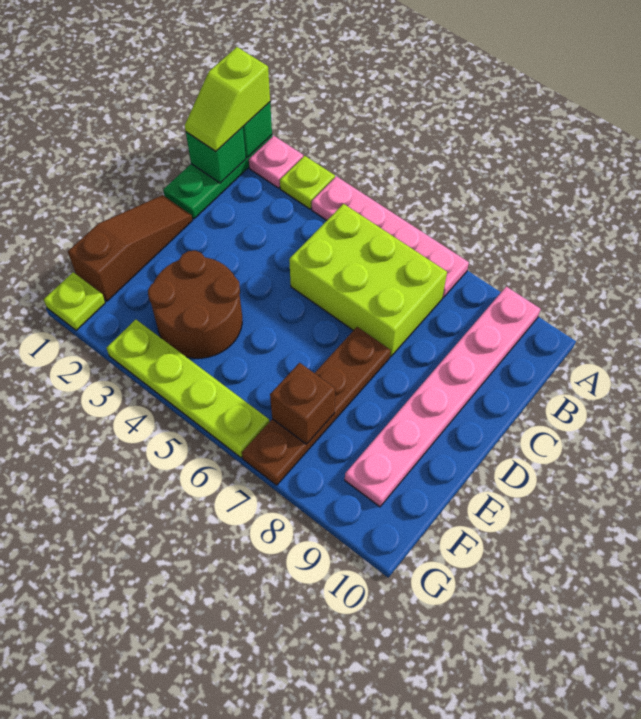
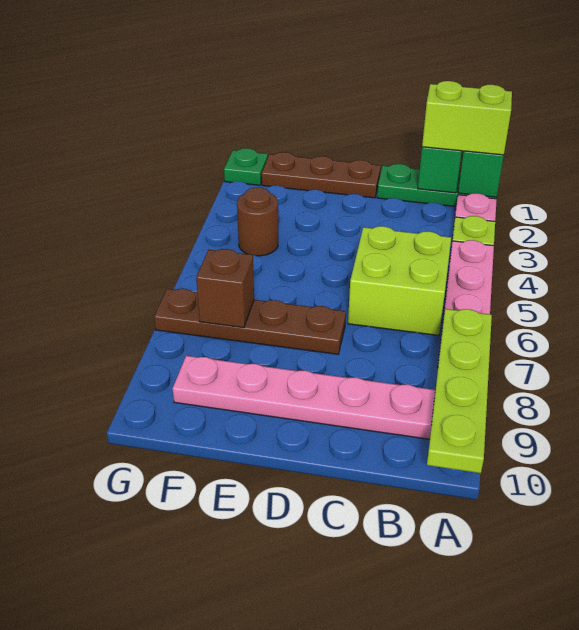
lime slope A1:B1 level 3 top A -> lime brick A1:B1 level 3
lime brick B5:C7 level 1 -> lime brick B5:C6 level 1
brown slope D1:F1 level 1 top F -> brown plate D1:F1 level 1
brown round brick E3:F4 level 1 -> brown round brick F4 level 1
lime plate G1 level 1 -> green plate G1 level 1
lime plate G3:G6 level 1 -> lime plate A7:A10 level 2

